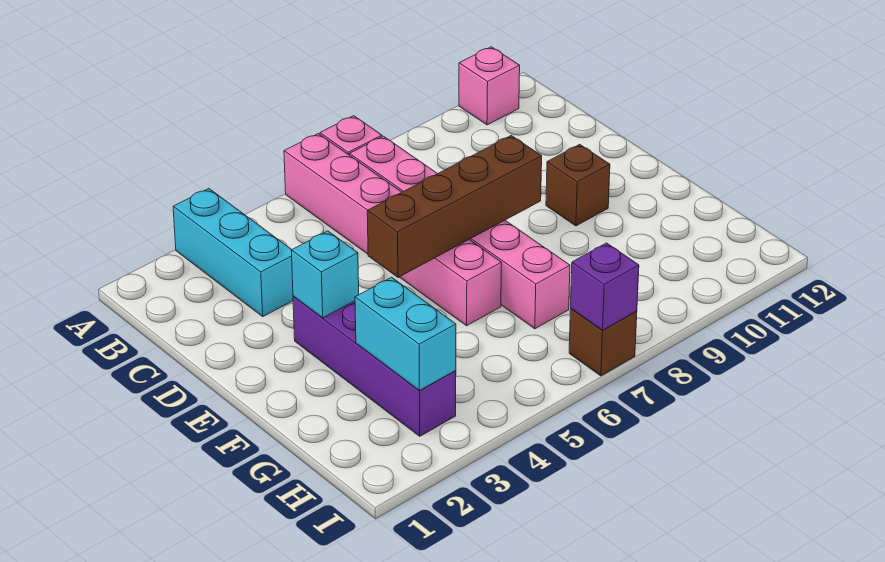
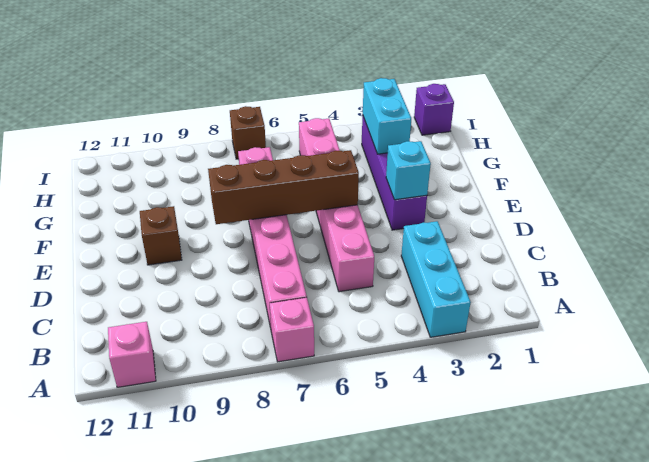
pink brick A6:F6 level 1 -> pink brick C5:H5 level 1
purple brick I7 level 2 -> purple brick I1 level 1

